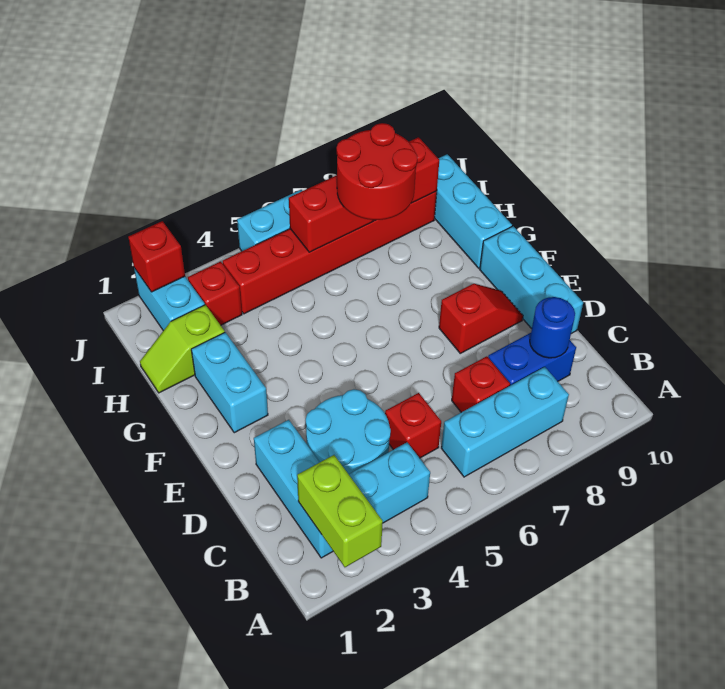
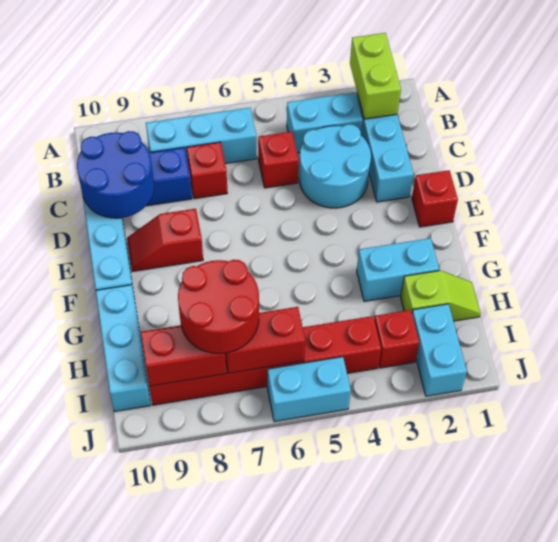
blue round brick C9 level 2 -> blue round brick C9:D10 level 2
cyan brick F2:G2 level 1 -> cyan brick G2:G3 level 1
red brick J2 level 2 -> red brick E1 level 1

